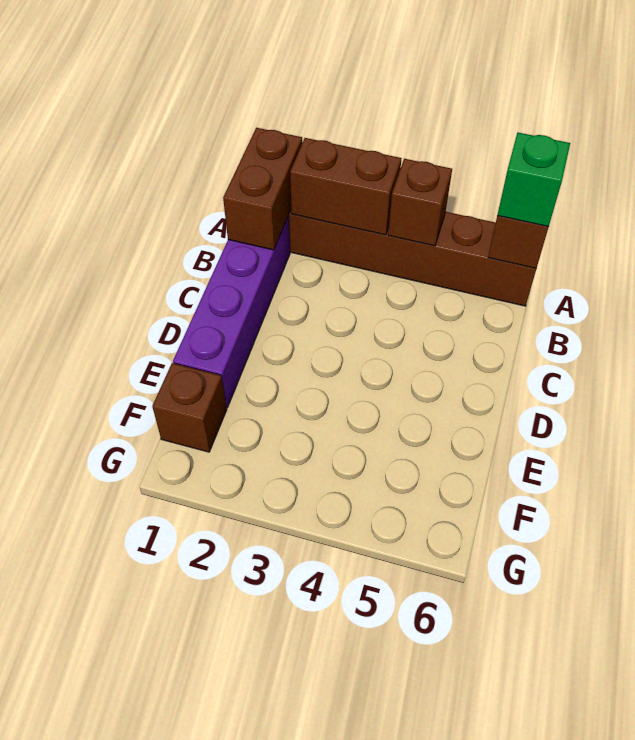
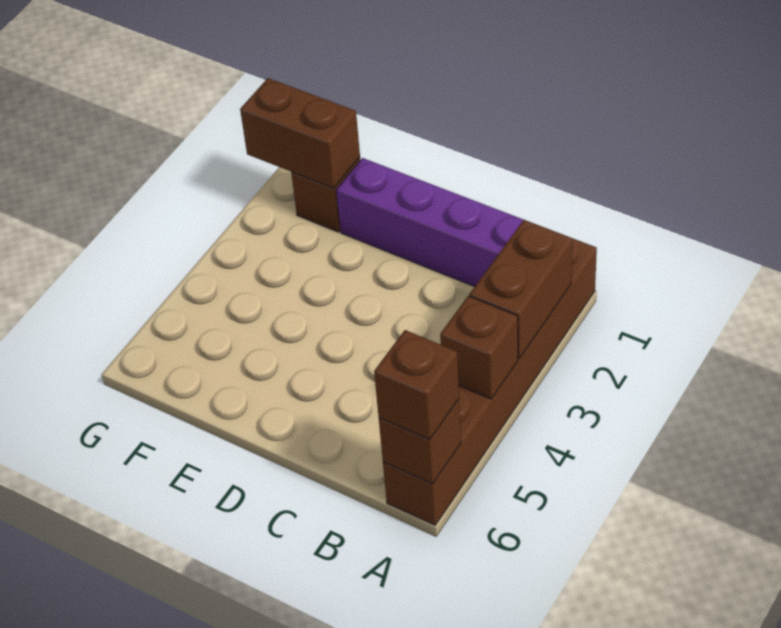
brown brick A1:B1 level 2 -> brown brick F1:G1 level 2
green brick A6 level 3 -> brown brick A6 level 3

